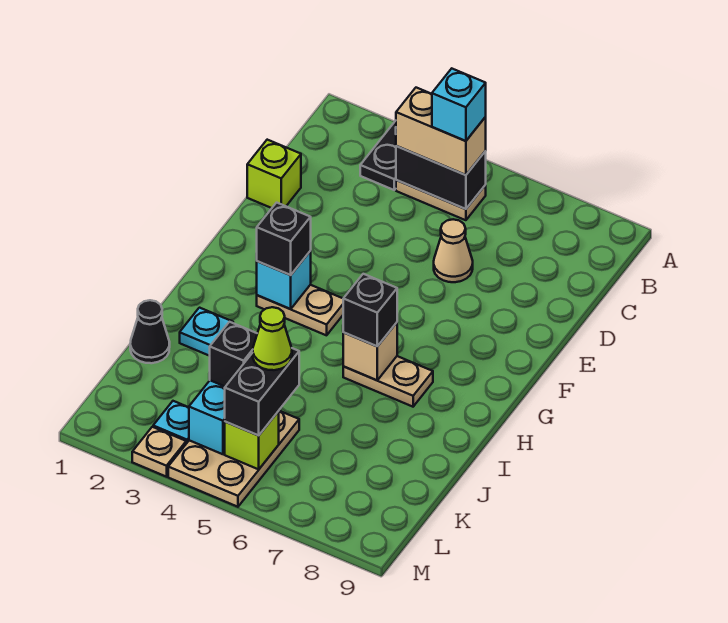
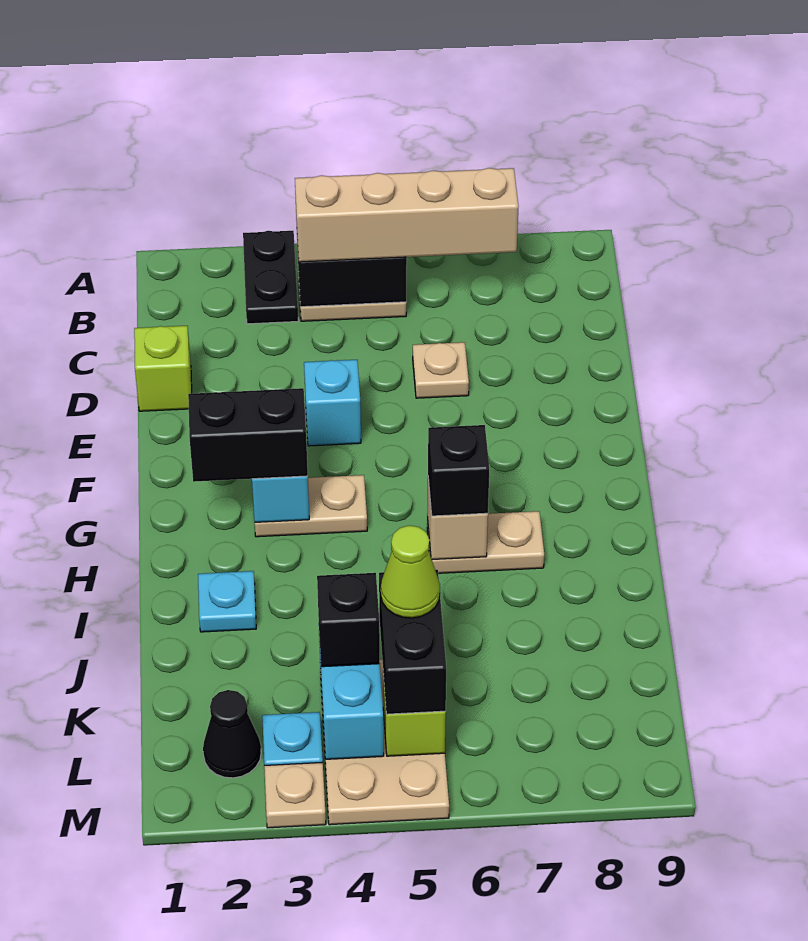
tan brick B4:B5 level 3 -> tan brick B4:B7 level 3
cyan brick B5 level 4 -> cyan brick E4 level 1
tan cone D6 level 1 -> tan plate D6 level 1
black brick G3 level 3 -> black brick G2:G3 level 3
black cone J1 level 1 -> black cone L2 level 1

